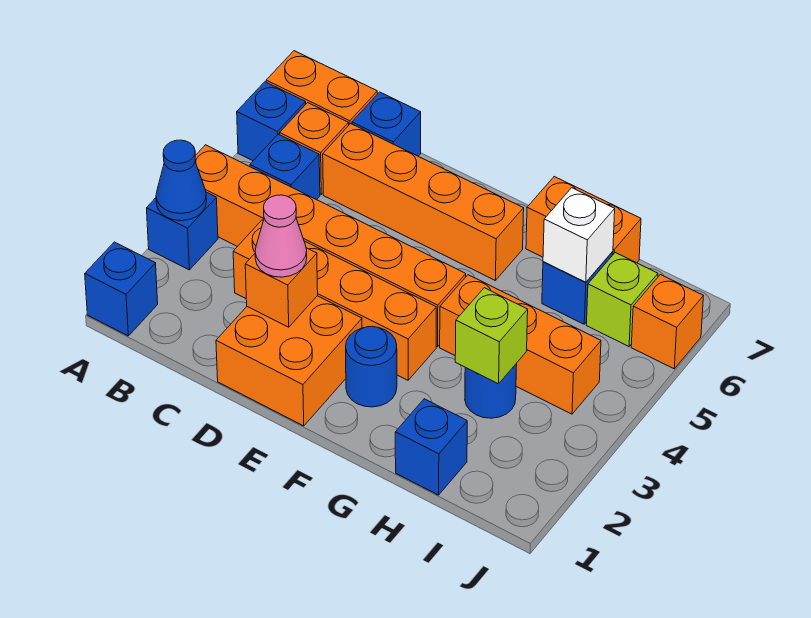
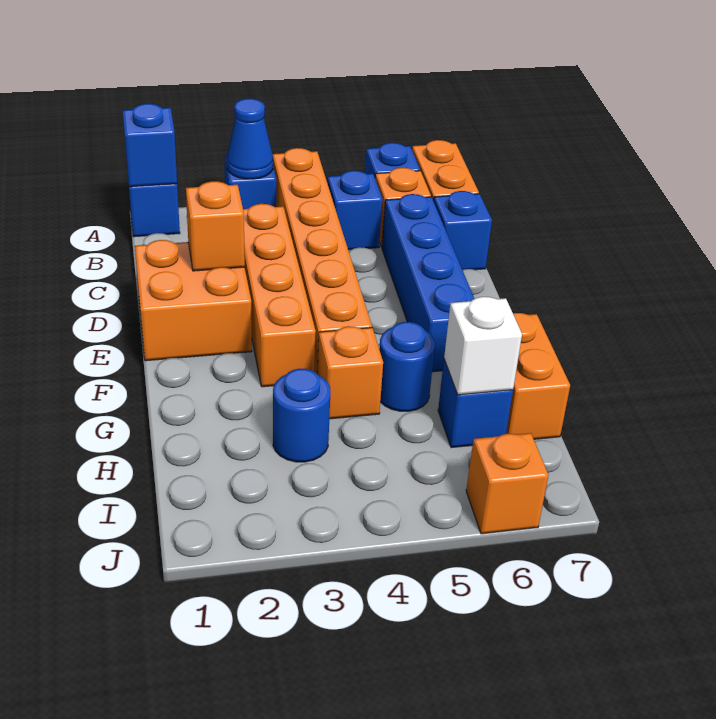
orange brick C6:F6 level 1 -> blue brick C6:F6 level 1
pink cone D2 level 3 -> none
blue round brick F2 level 1 -> blue round brick G5 level 1
orange brick G4:I4 level 1 -> orange brick G4 level 1
blue brick H1 level 1 -> blue brick A1 level 2
lime brick H3 level 2 -> none
lime brick I6 level 1 -> none

